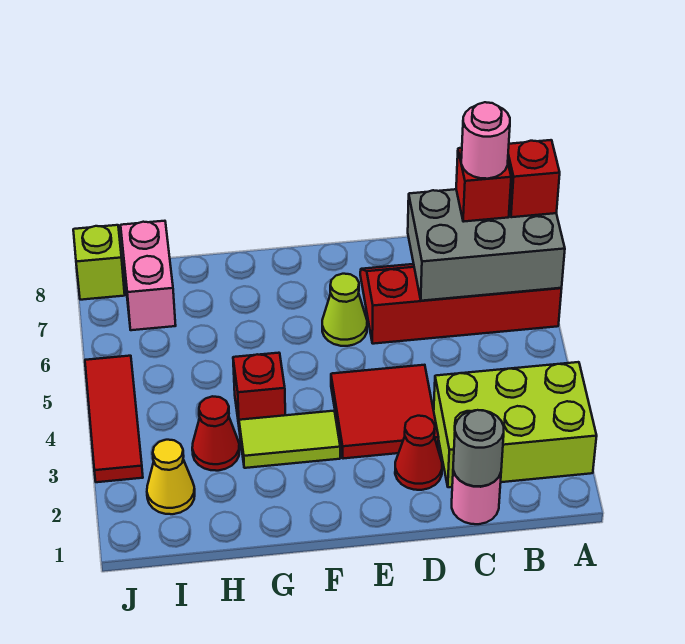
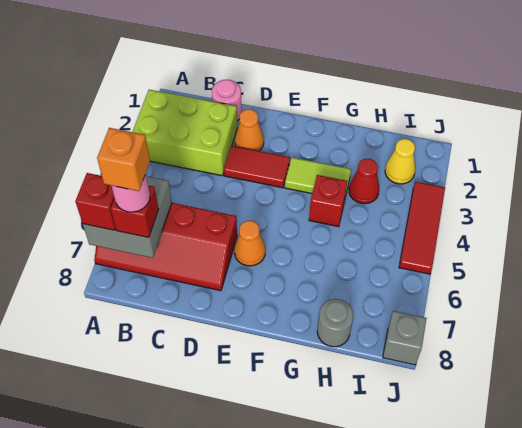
grey brick A6:C7 level 2 -> grey brick A6:B7 level 2
none -> orange brick B7 level 5
grey round brick C1 level 2 -> grey round brick H8 level 1
red cone D2 level 1 -> orange cone D2 level 1
red tile D3:E4 level 1 -> red tile D3:E3 level 1
lime cone E6 level 1 -> orange cone E6 level 1
pink brick I7:I8 level 1 -> none
lime brick J8 level 1 -> grey brick J8 level 1

